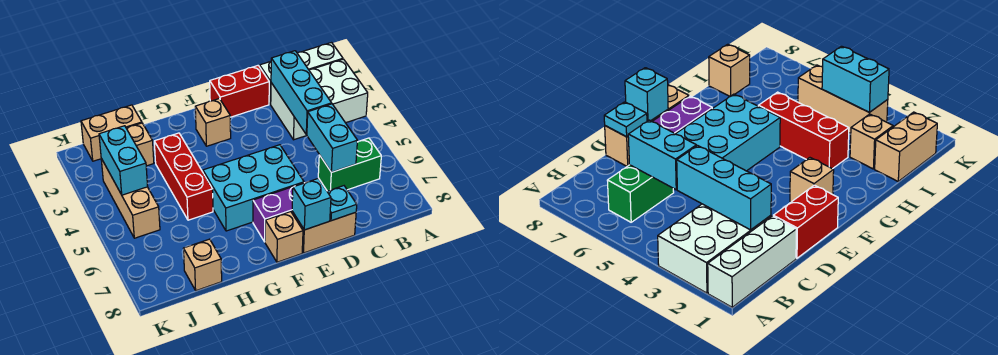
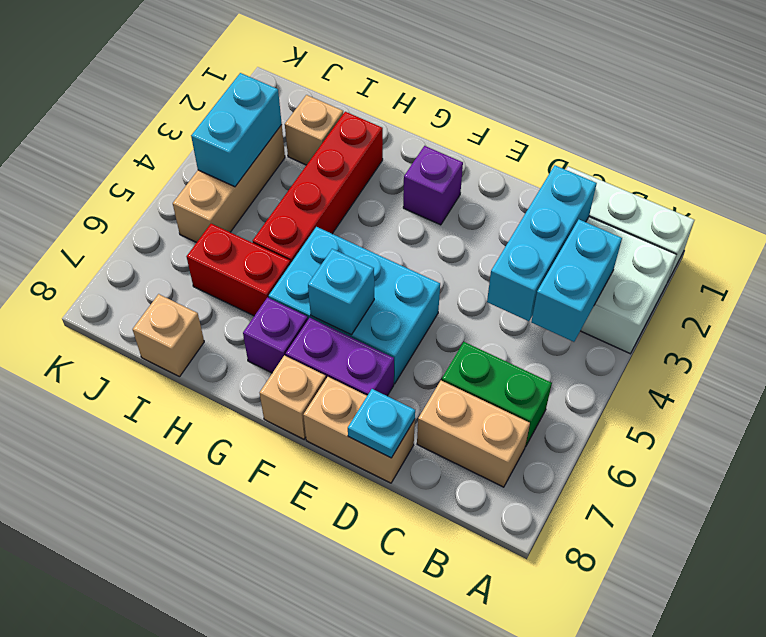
cyan brick C5:C6 level 2 -> cyan brick B3:B4 level 2
red brick D1:E1 level 1 -> red brick H6:I6 level 1
cyan brick E8 level 2 -> cyan brick F6 level 2
tan brick F2 level 1 -> purple brick F2 level 1
none -> purple brick G7 level 1
red brick H3:H5 level 1 -> red brick H2:H5 level 1
tan brick I1:J1 level 1 -> tan brick B7:C7 level 1

